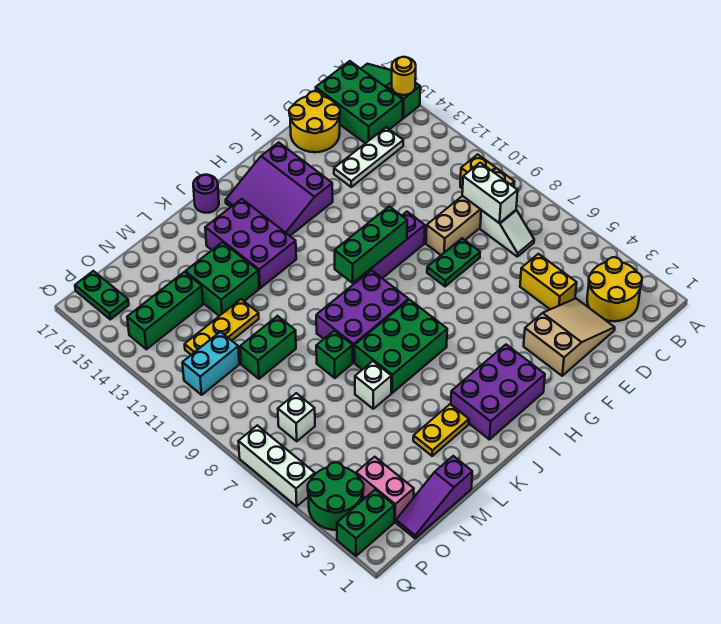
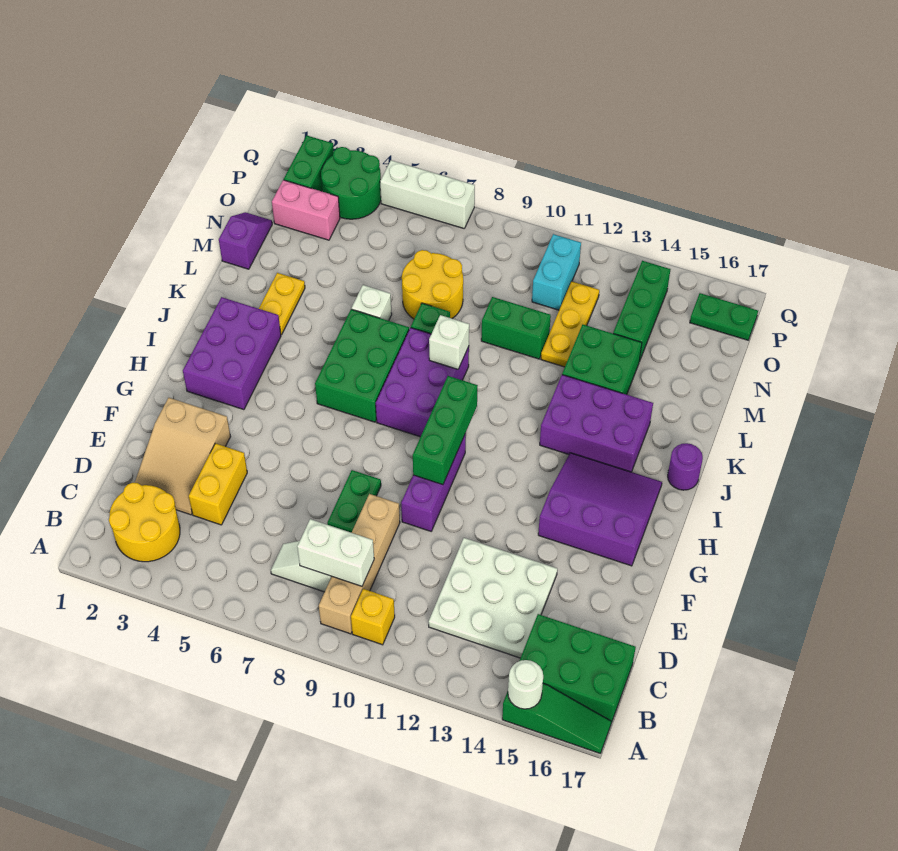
yellow round brick A15 level 2 -> white round brick A15 level 2
white plate C14:E14 level 1 -> white plate C12:E14 level 1
yellow brick D4:D5 level 1 -> yellow brick D4:E4 level 1
yellow round brick D16:E17 level 1 -> yellow round brick M7:N8 level 1
purple slope M1:O1 level 1 top M -> purple slope M1:N1 level 1 top M
green brick M10:N10 level 1 -> green brick M10:M11 level 1
white brick O7 level 1 -> white brick K9 level 2

